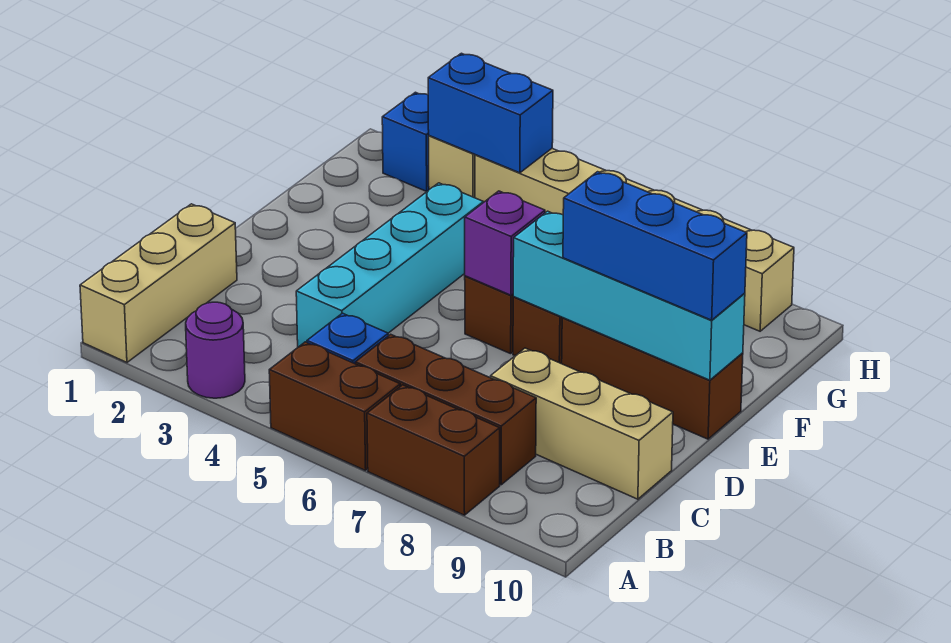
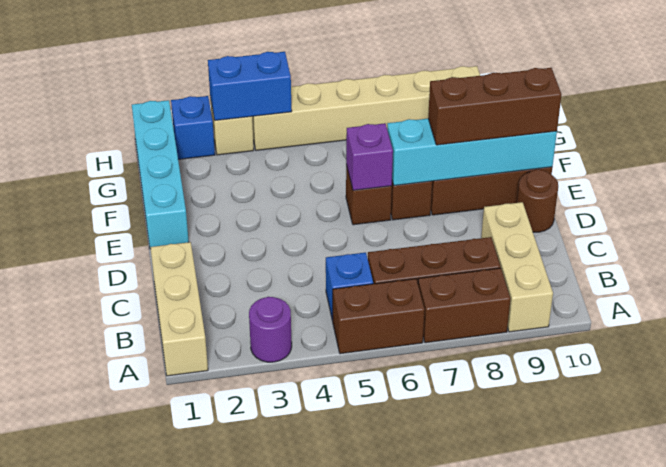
cyan brick C4:F4 level 1 -> cyan brick E1:H1 level 1
tan brick C8:C10 level 1 -> tan brick A9:C9 level 1
none -> brown round brick D10 level 1
blue brick E8:E10 level 3 -> brown brick E8:E10 level 3

